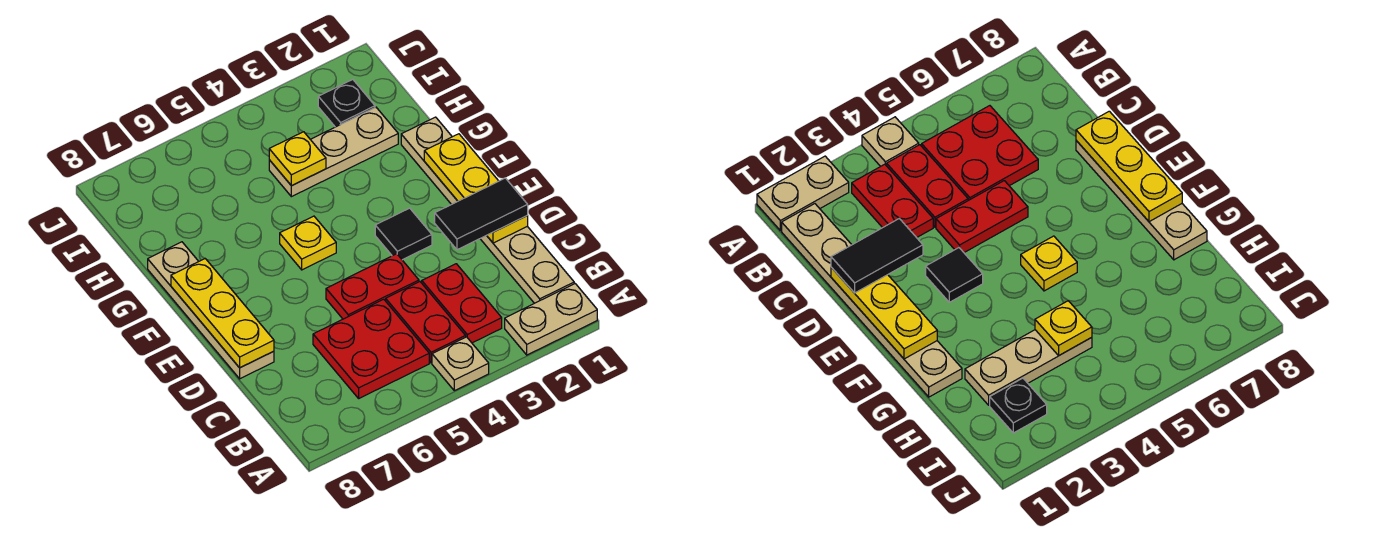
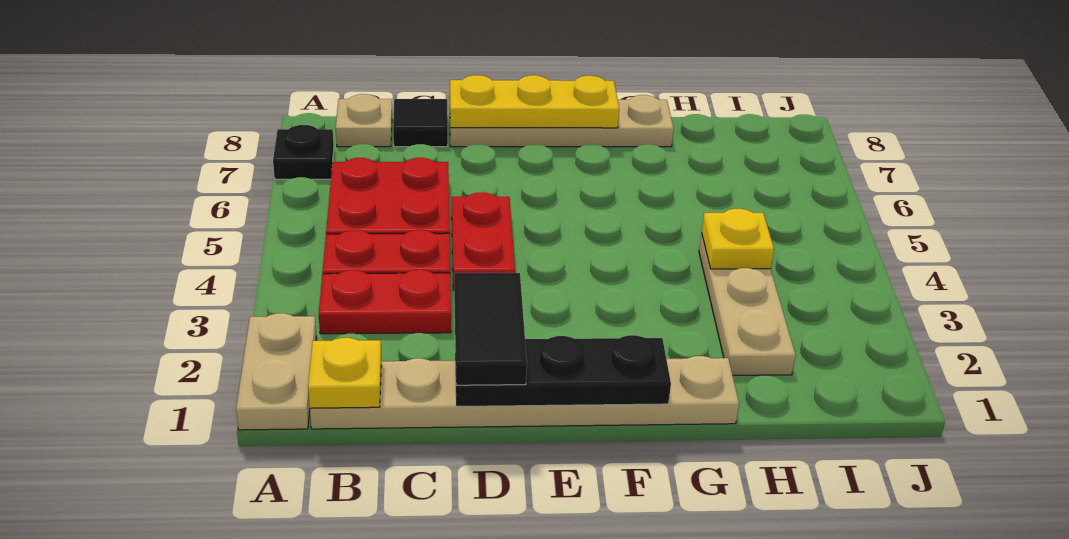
tan plate A4 level 1 -> tan plate B8 level 1
yellow plate D1:F1 level 2 -> black plate D1:F1 level 2
black tile E3 level 1 -> black tile C8 level 1
yellow plate F5 level 1 -> yellow plate B1 level 2
black plate I2 level 1 -> black plate A7 level 1

